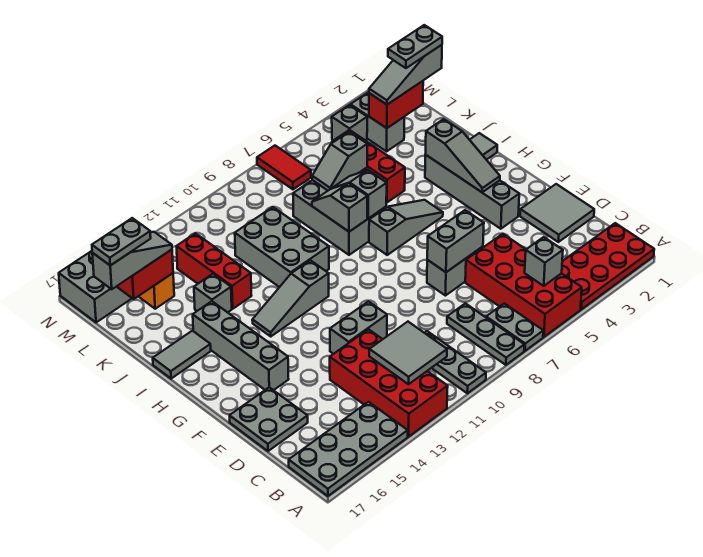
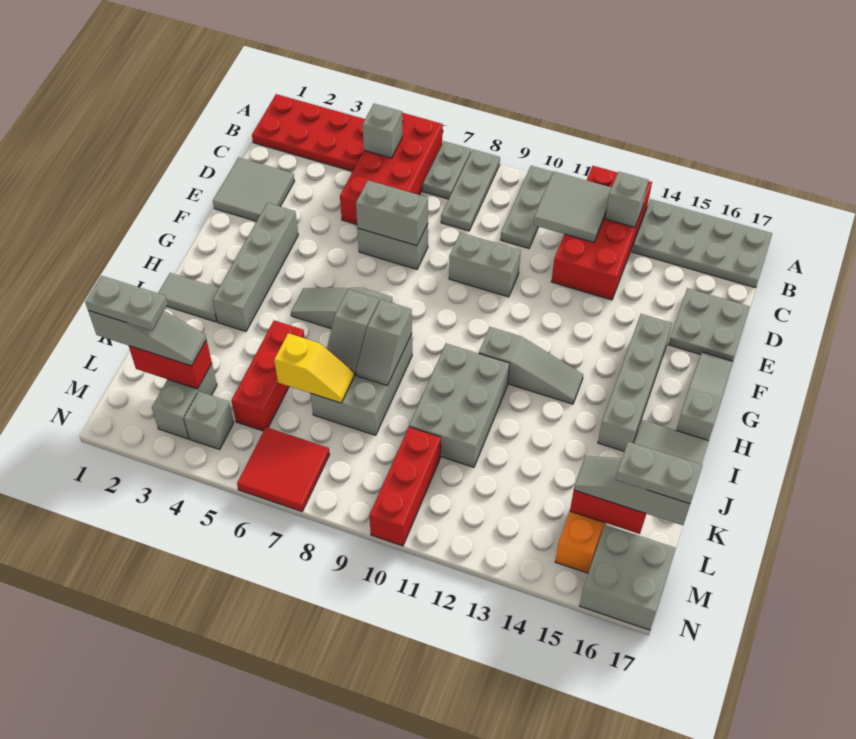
grey brick E11:E12 level 1 -> grey brick E9:E10 level 1
grey slope G3:I3 level 2 top I -> grey slope F17:H17 level 1 top H
red brick J13:L13 level 1 -> red brick L10:N10 level 1
grey brick J14 level 1 -> grey brick B13 level 2
grey slope K6:K7 level 2 top 6 -> yellow slope K6:K7 level 2 top 6
red tile M7:N7 level 1 -> red tile M6:N7 level 1

